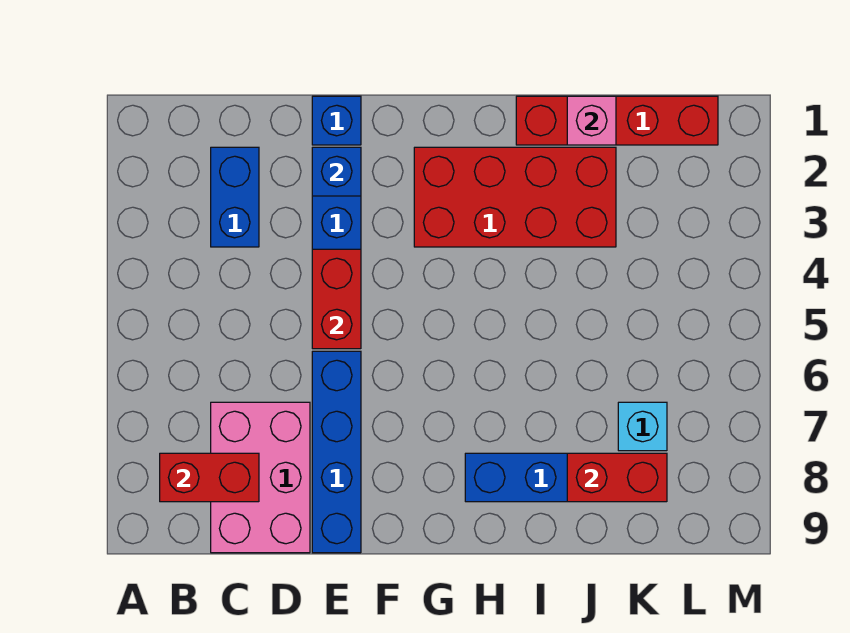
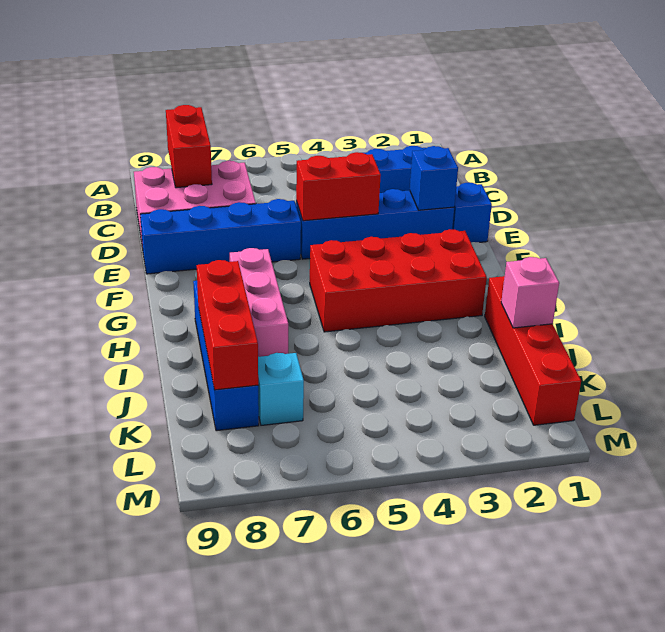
red brick G2:J3 level 1 -> red brick G2:H5 level 1
none -> pink brick G7:I7 level 1
red brick J8:K8 level 2 -> red brick I8:K8 level 2

